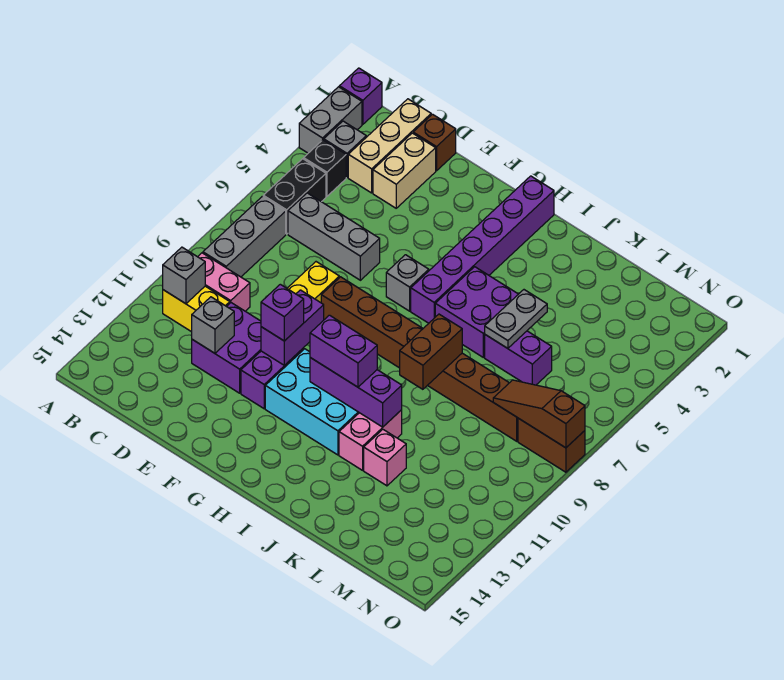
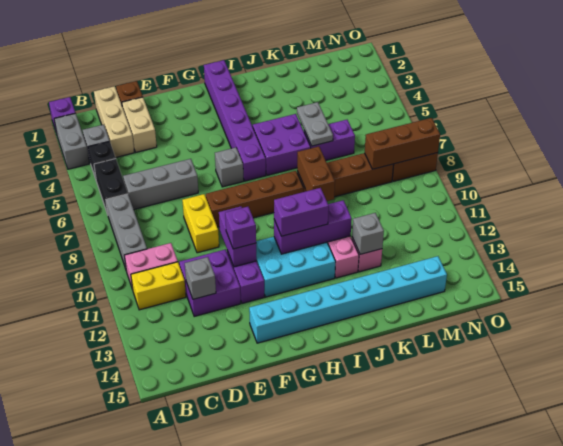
grey brick B11 level 2 -> grey brick K12 level 2
none -> cyan brick F14:M14 level 1
brown slope M8:O8 level 2 top O -> brown brick M8:O8 level 2

